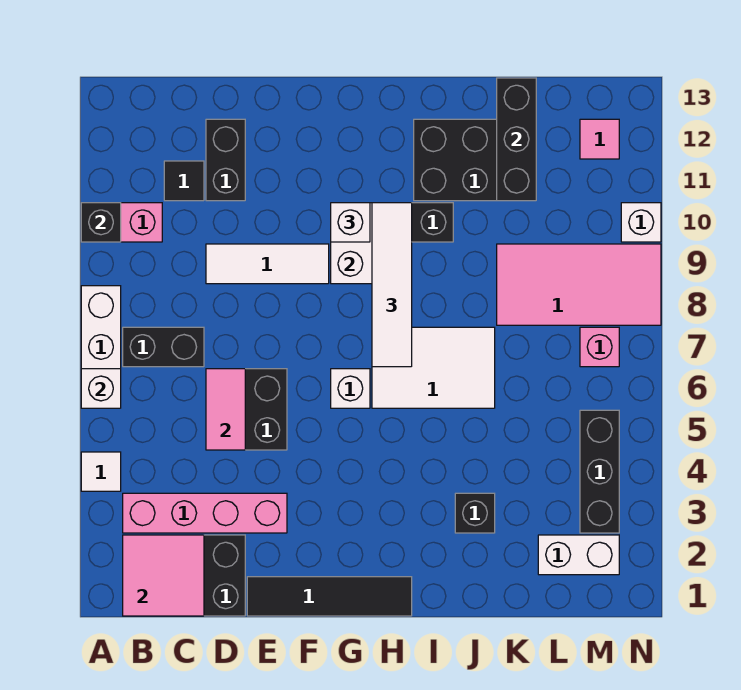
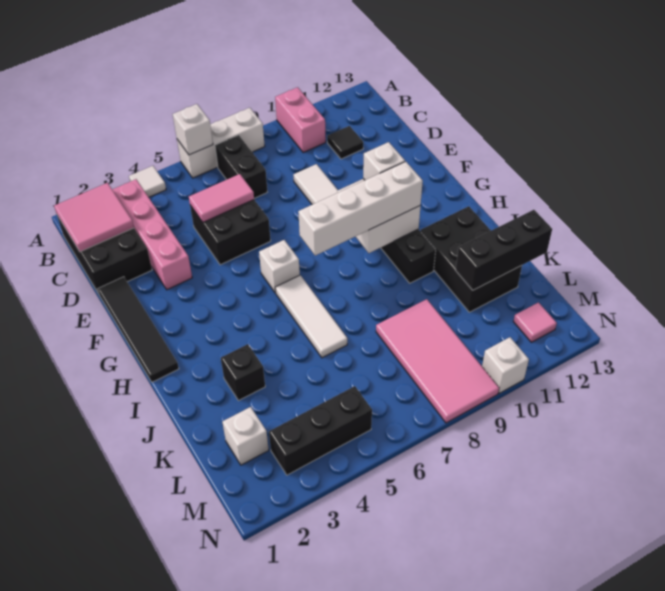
black brick A10 level 2 -> none
black brick D11:D12 level 1 -> none
white tile H6:J7 level 1 -> white tile H6:J6 level 1
white tile H7:H10 level 3 -> white brick H7:H10 level 3
white brick L2:M2 level 1 -> white brick L2 level 1
pink brick M7 level 1 -> none

